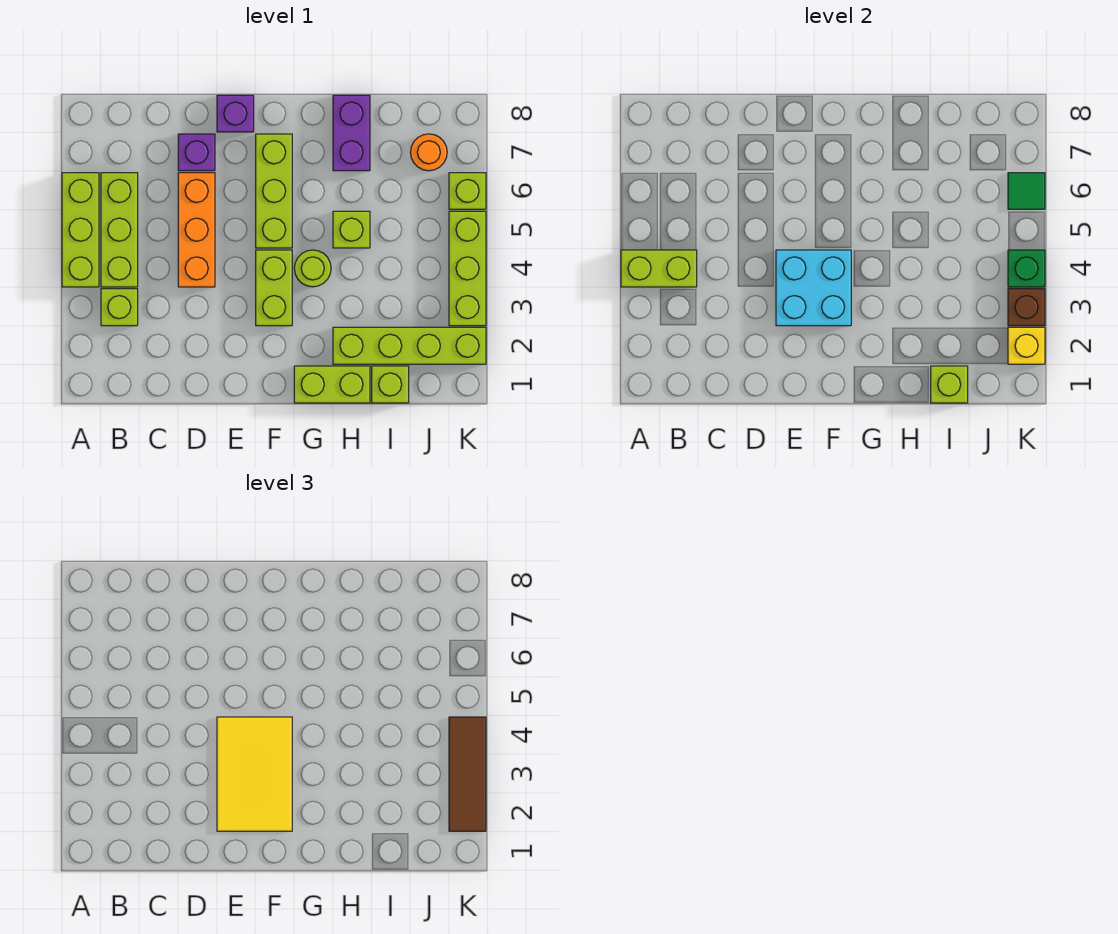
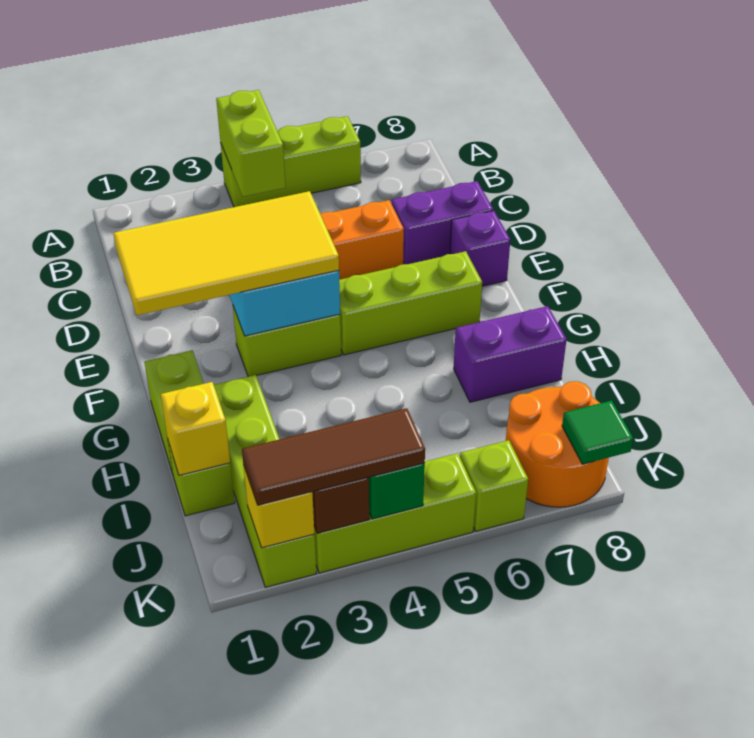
lime brick B3 level 1 -> none
lime brick B4:B6 level 1 -> none
purple brick D7 level 1 -> purple brick D7:D8 level 1
yellow tile E2:F4 level 3 -> yellow tile E1:F4 level 3
lime round brick G4 level 1 -> none
lime brick H5 level 1 -> none
lime brick I1 level 2 -> yellow brick I1 level 2
orange round brick J7 level 1 -> orange round brick J7:K8 level 1
green tile K6 level 2 -> green tile K8 level 2

